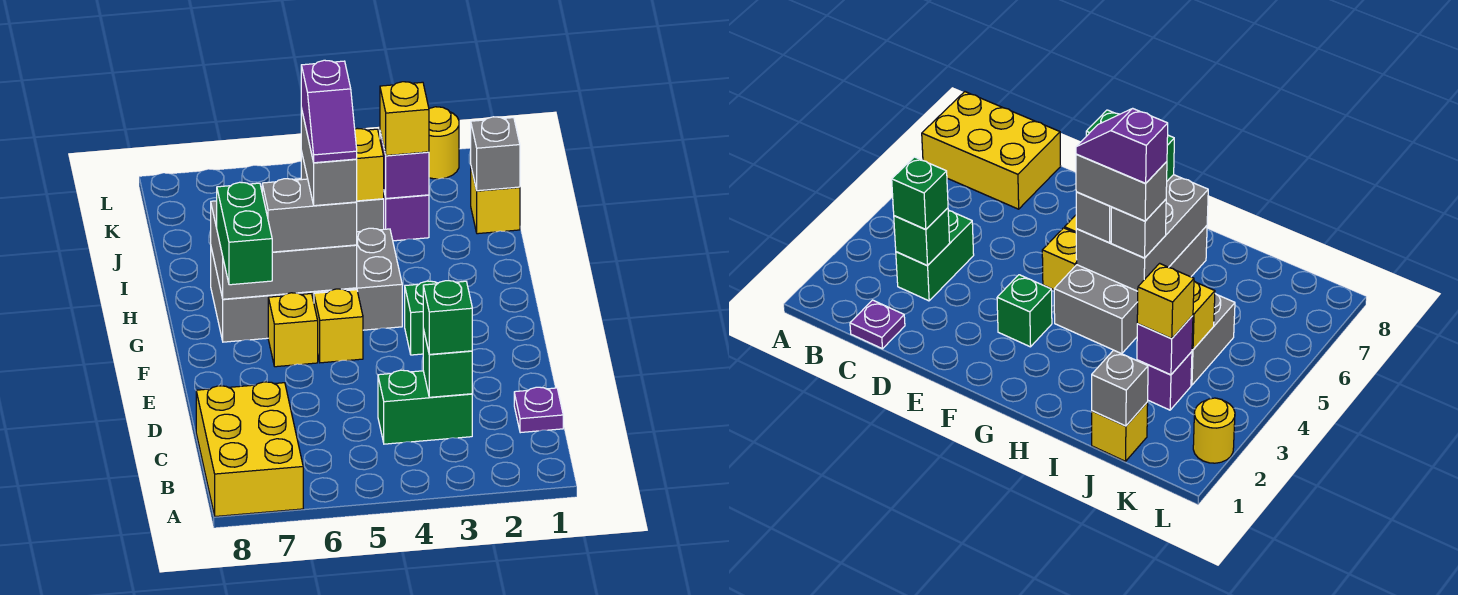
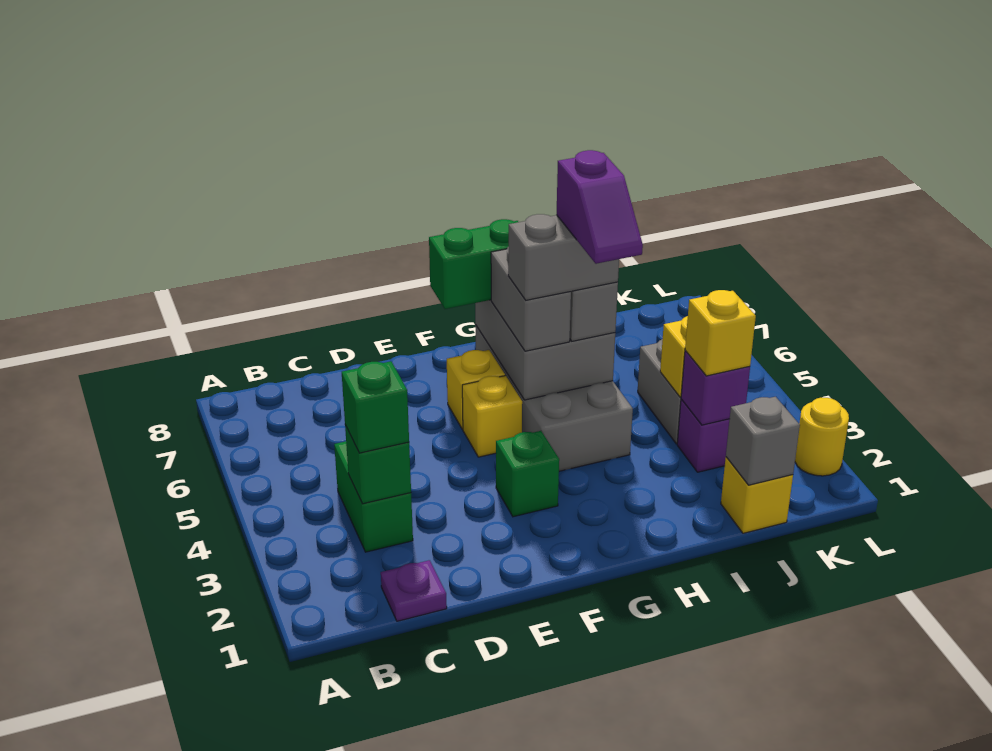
yellow brick A7:C8 level 1 -> none
purple slope G5:H5 level 5 top H -> purple slope H4:H5 level 5 top 5

